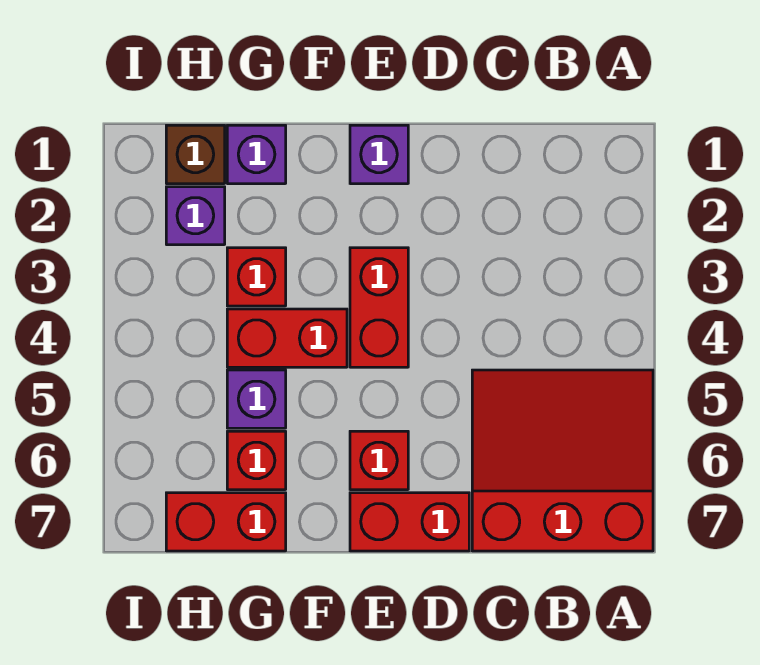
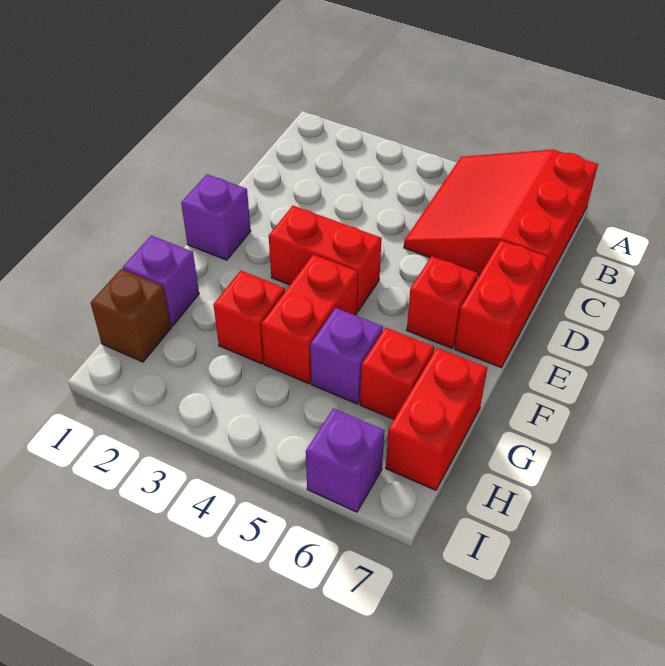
purple brick H2 level 1 -> purple brick I6 level 1

